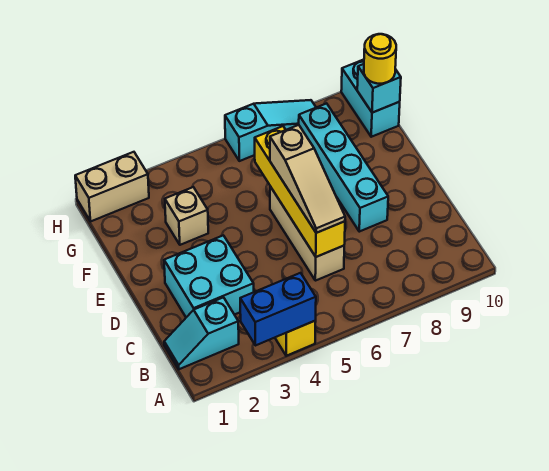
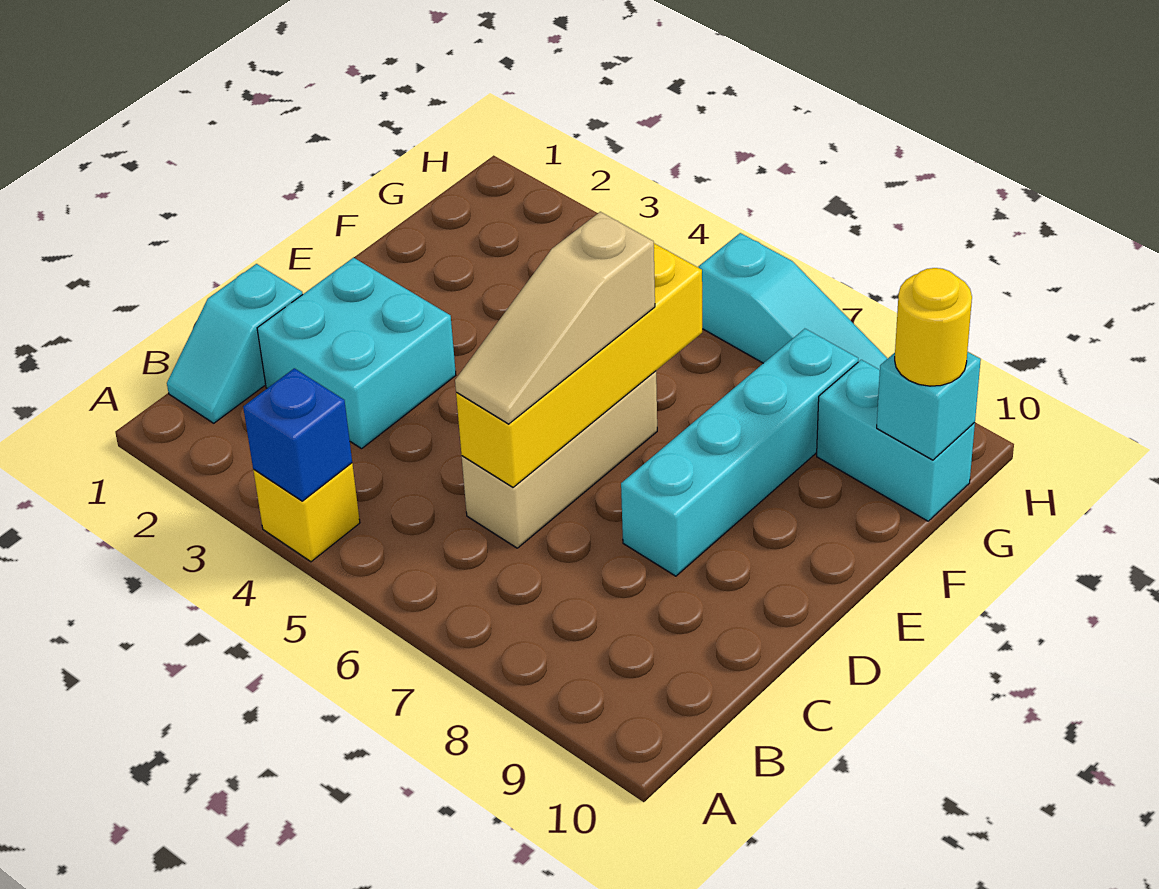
blue brick A3:A4 level 2 -> blue brick A4 level 2
cyan slope B1:B2 level 1 top 2 -> cyan slope B1:C1 level 1 top C
tan brick F3 level 1 -> none
cyan brick G10:H10 level 1 -> cyan brick G9:G10 level 1
tan brick H1:H2 level 1 -> none

